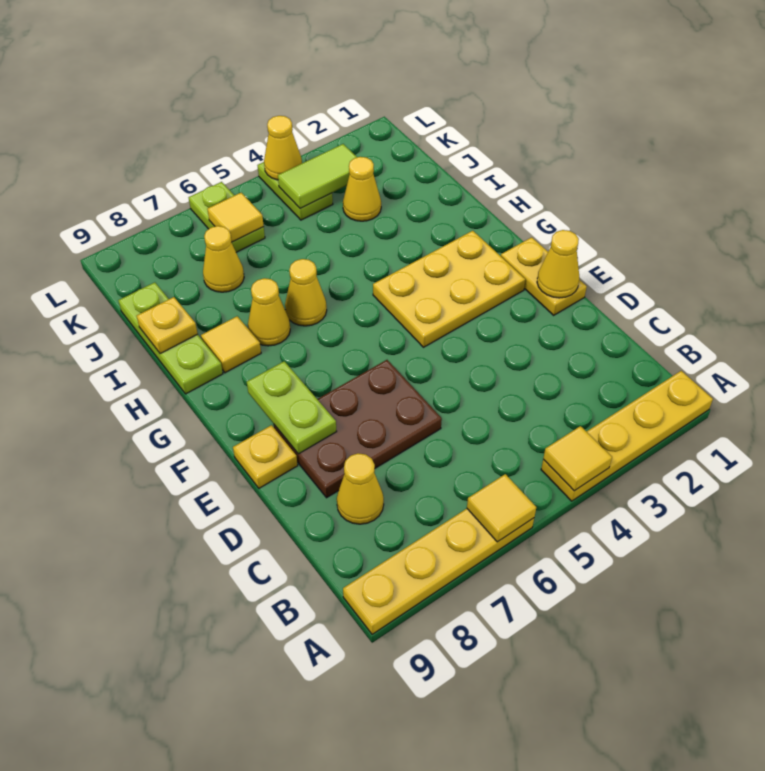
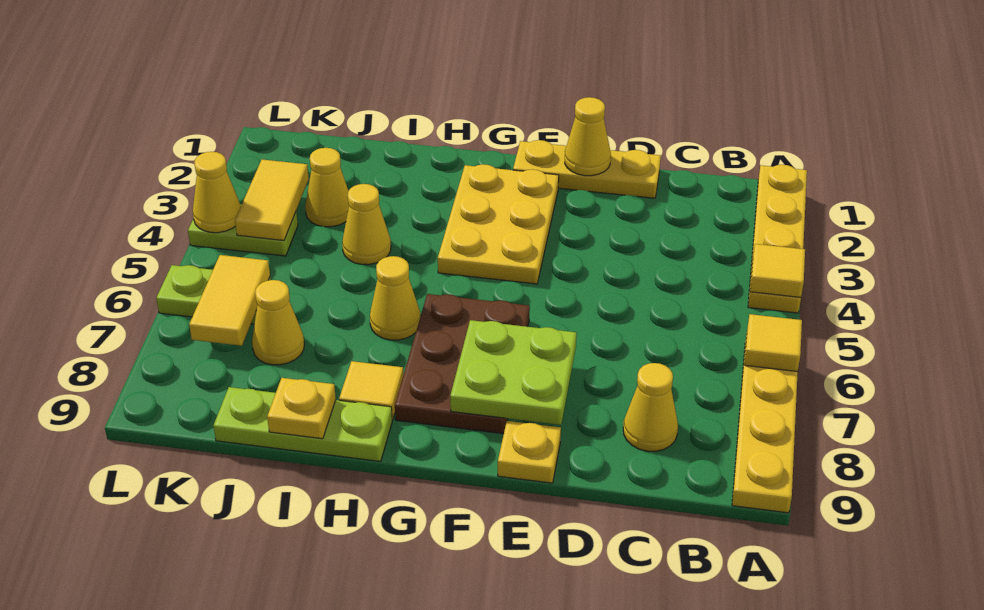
brown plate D6:E8 level 1 -> brown plate F6:G8 level 1
yellow plate E1:F1 level 1 -> yellow plate D1:F1 level 1
lime plate E8:F8 level 2 -> lime plate E7:F8 level 2
yellow cone H7 level 1 -> yellow cone I4 level 1
lime tile K3:K4 level 2 -> yellow tile K3:K4 level 2
yellow tile K6 level 2 -> yellow tile K6:K7 level 2

